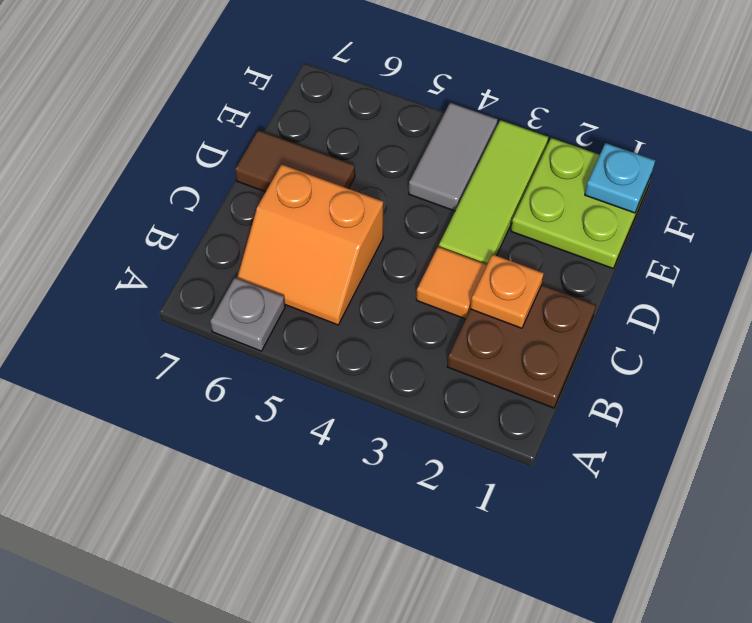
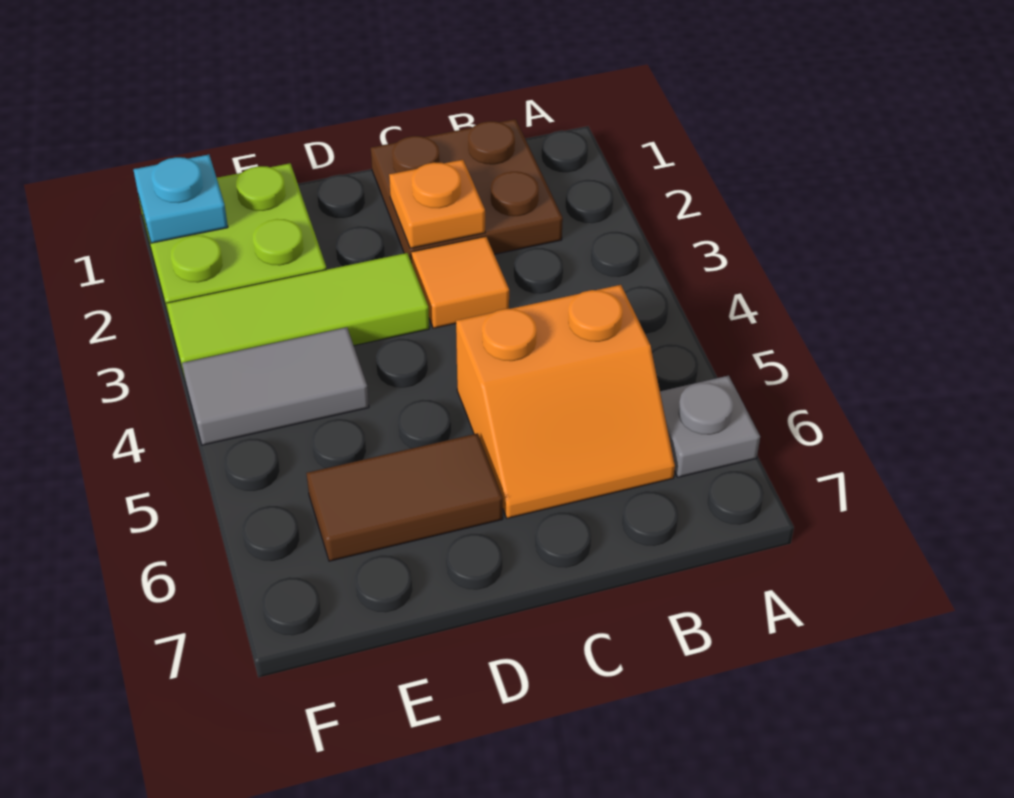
orange slope B5:C6 level 1 top C -> orange slope B5:C6 level 1 top 5
brown tile D6:D7 level 1 -> brown tile D6:E6 level 1

